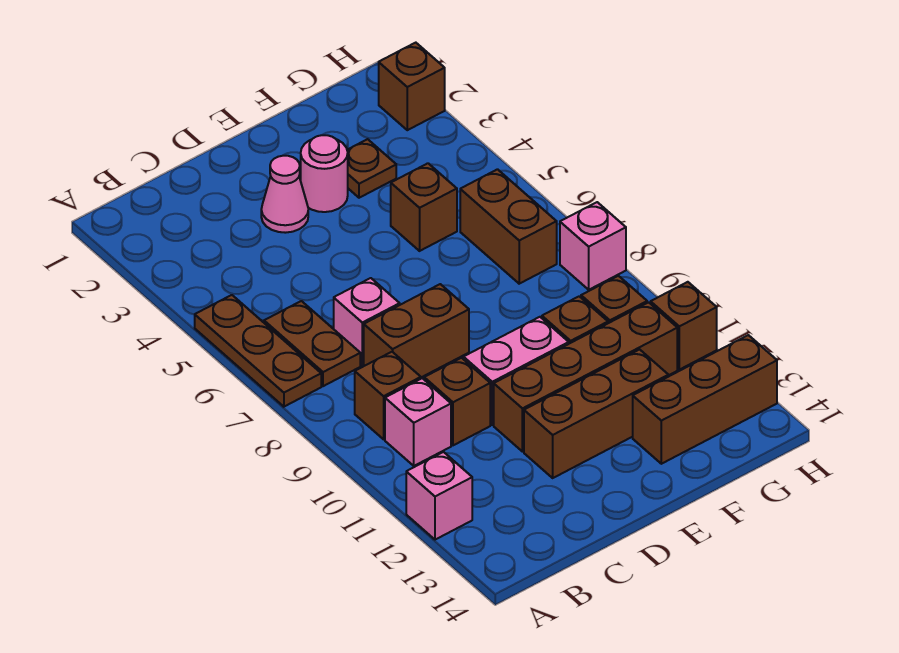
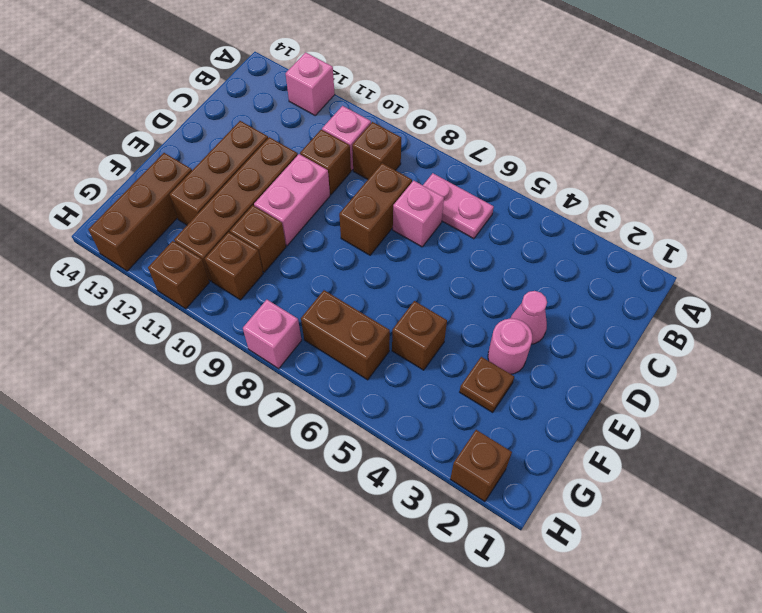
brown plate A5:A7 level 1 -> none
brown plate B6:B7 level 1 -> pink plate B6:B7 level 1

